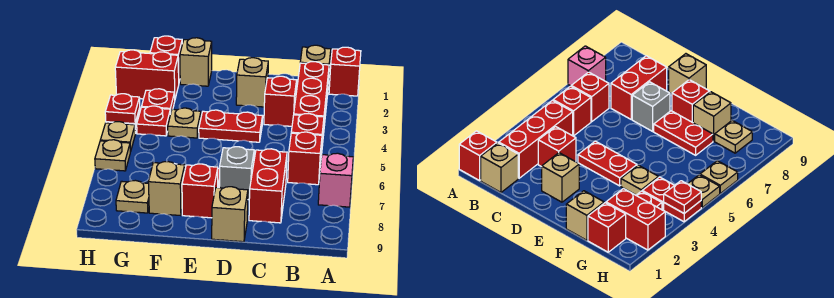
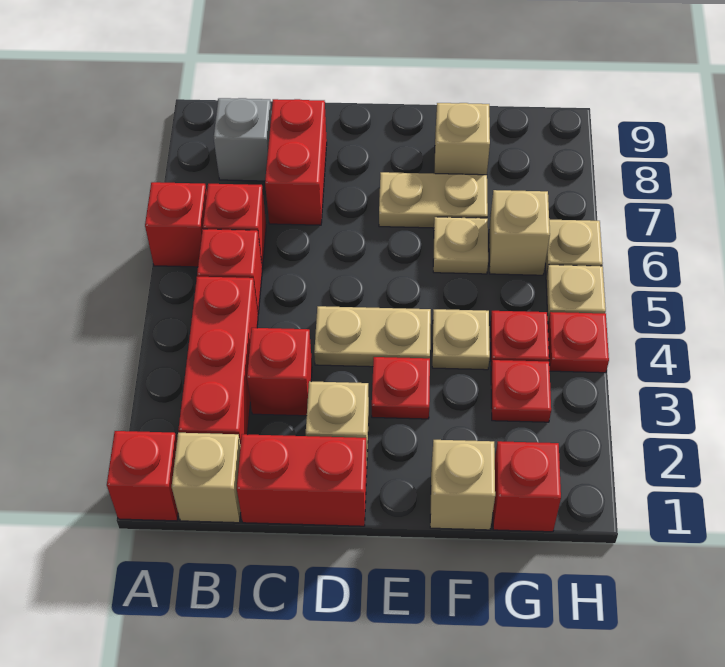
pink brick A7 level 1 -> none
red plate D4:E4 level 1 -> tan plate D4:E4 level 1
grey brick D7 level 1 -> grey brick B8 level 1
tan brick D9 level 1 -> tan brick G6 level 1
red plate E7:F7 level 1 -> tan plate E7:F7 level 1
red brick E8 level 1 -> red brick A6 level 1
red brick G2:H2 level 1 -> red brick C1:D1 level 1
tan plate G8 level 1 -> tan plate F6 level 1
red plate H4 level 2 -> red plate E3 level 1

